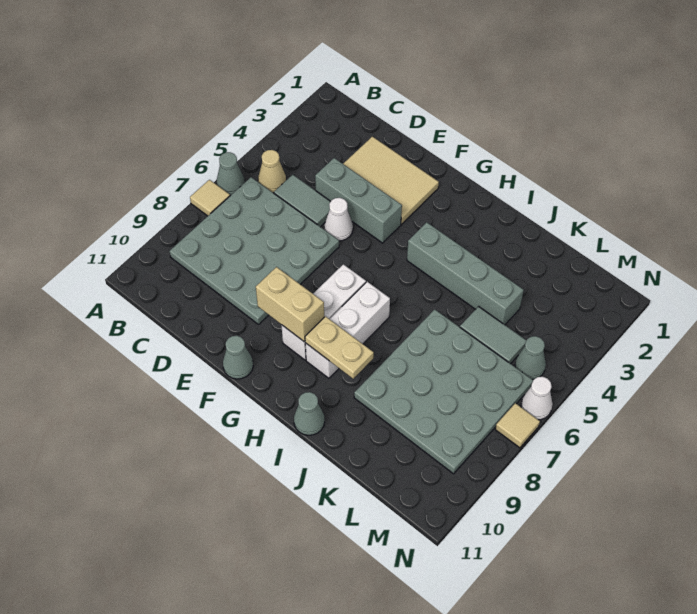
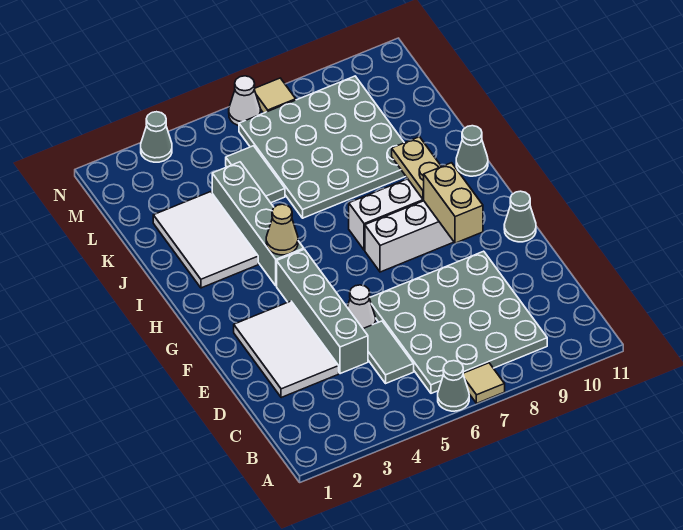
tan cone B5 level 1 -> tan cone H4 level 2
tan tile D2:F3 level 1 -> white tile D2:F3 level 1
grey brick D4:F4 level 1 -> grey brick D4:G4 level 1
none -> white tile I2:K3 level 1
grey cone M5 level 1 -> grey cone N3 level 1

